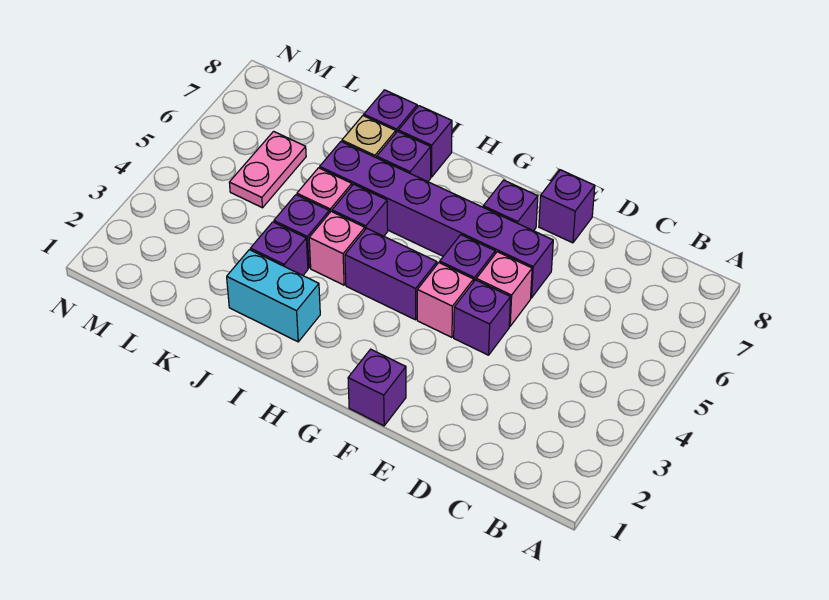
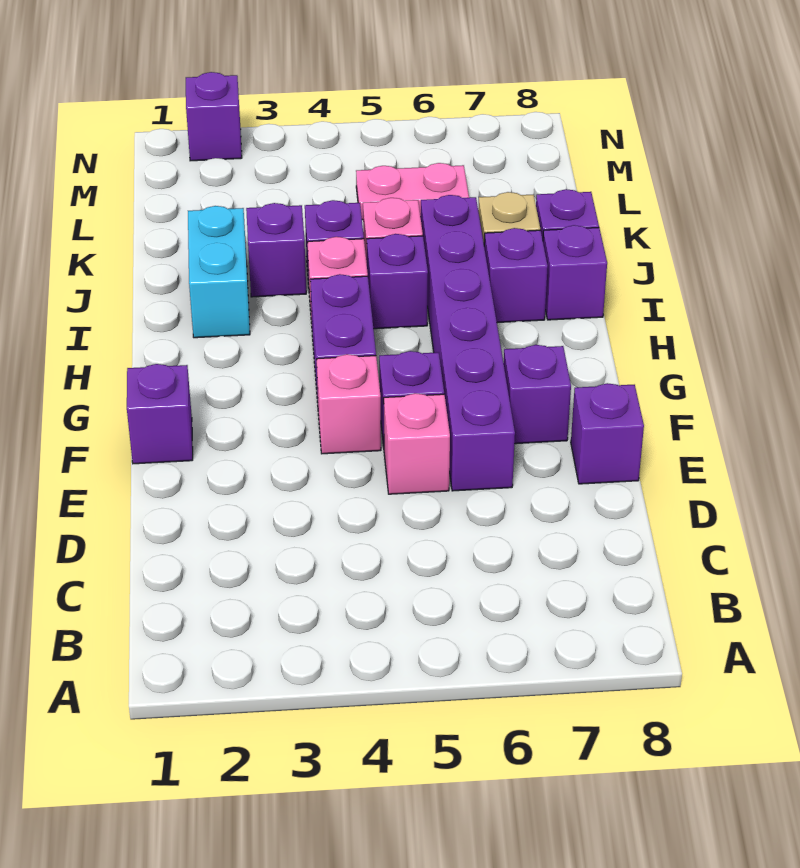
purple brick E4 level 1 -> purple brick N2 level 1

